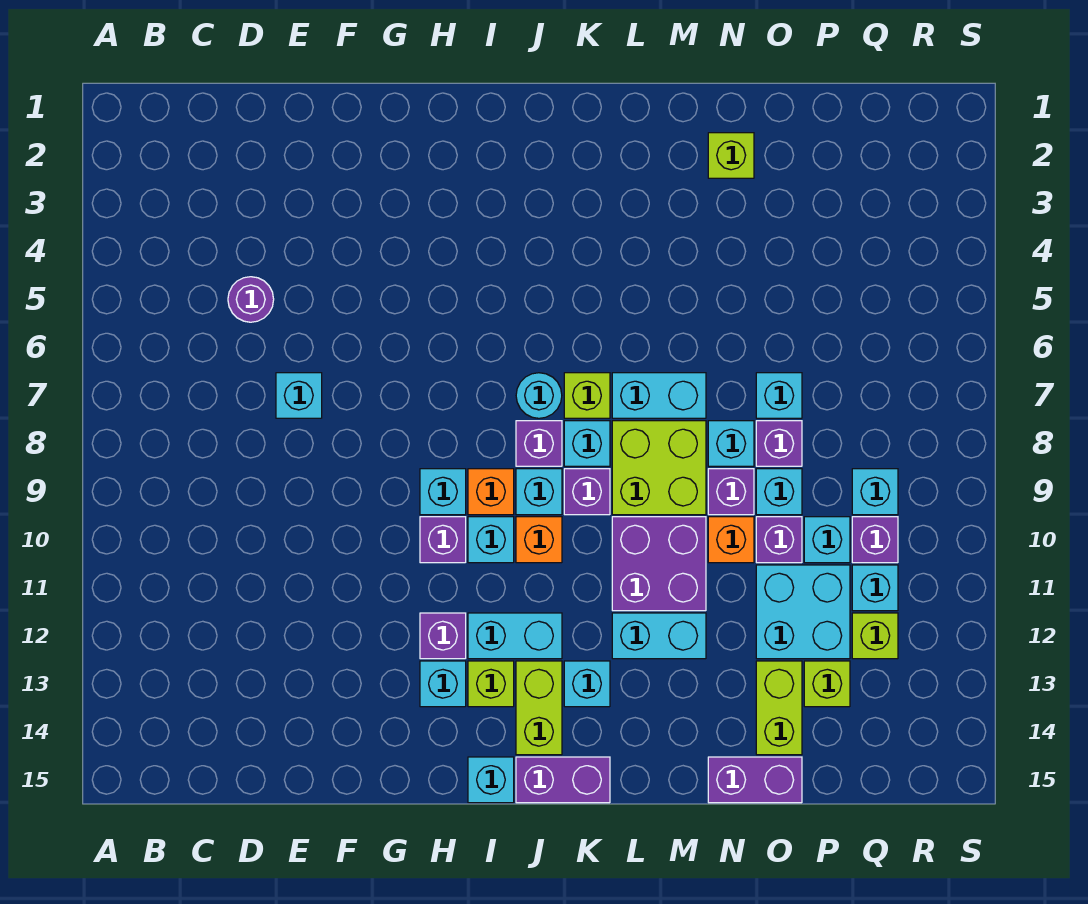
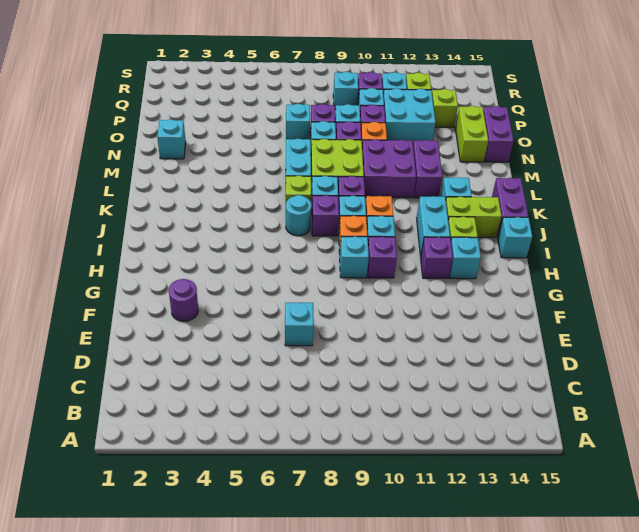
purple round brick D5 level 1 -> purple round brick F3 level 1
cyan brick L12:M12 level 1 -> purple brick L12:M12 level 1
lime brick N2 level 1 -> cyan brick N2 level 1
lime brick O13:O14 level 1 -> lime brick N14:O14 level 1

